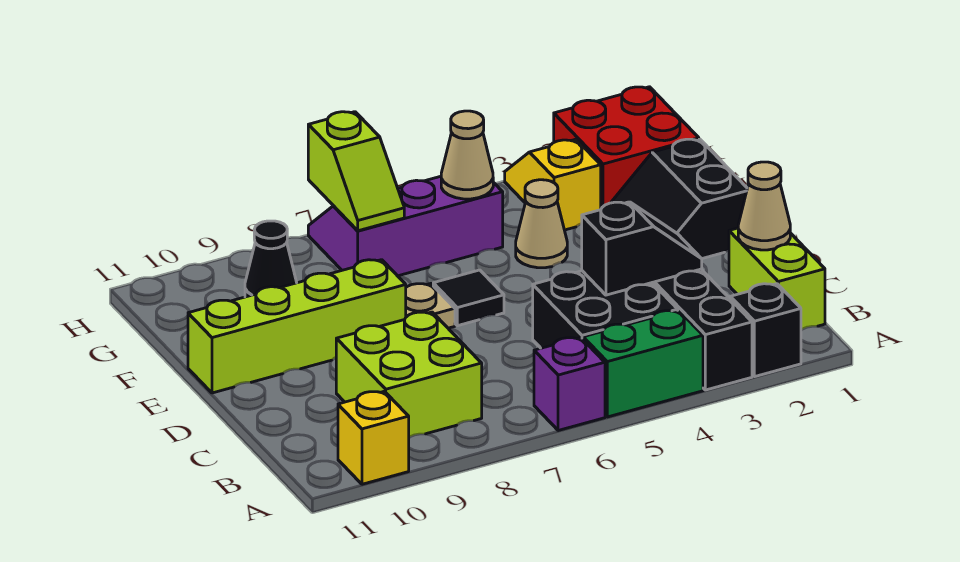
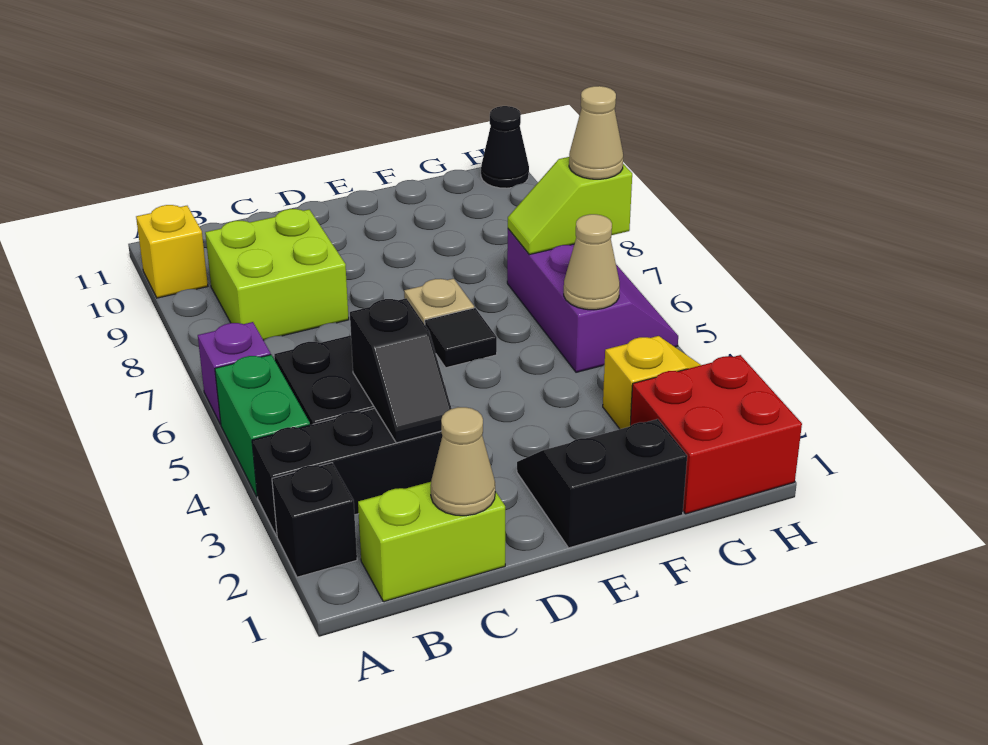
lime brick E8:E11 level 1 -> none
tan cone F4 level 1 -> tan cone H7 level 3
black cone G9 level 1 -> black cone H11 level 1

